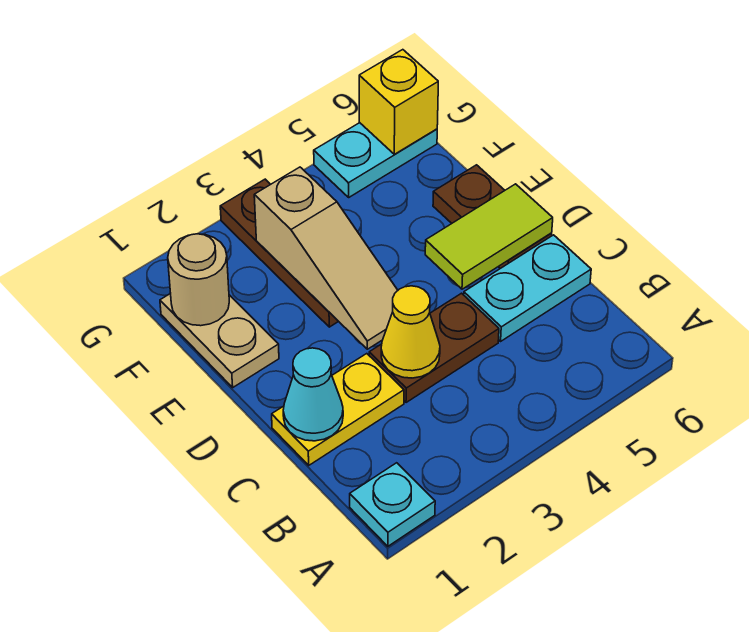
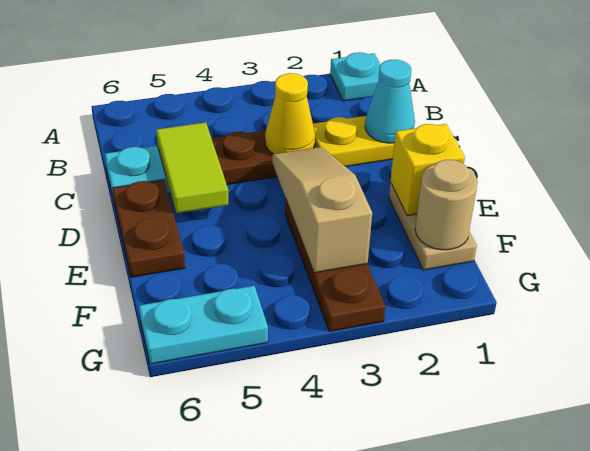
lime tile D5:D6 level 2 -> lime tile C5:D5 level 2
yellow brick G6 level 2 -> yellow brick E1 level 2

